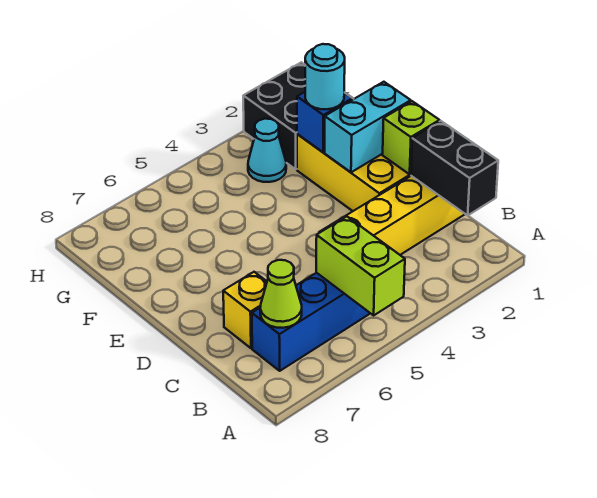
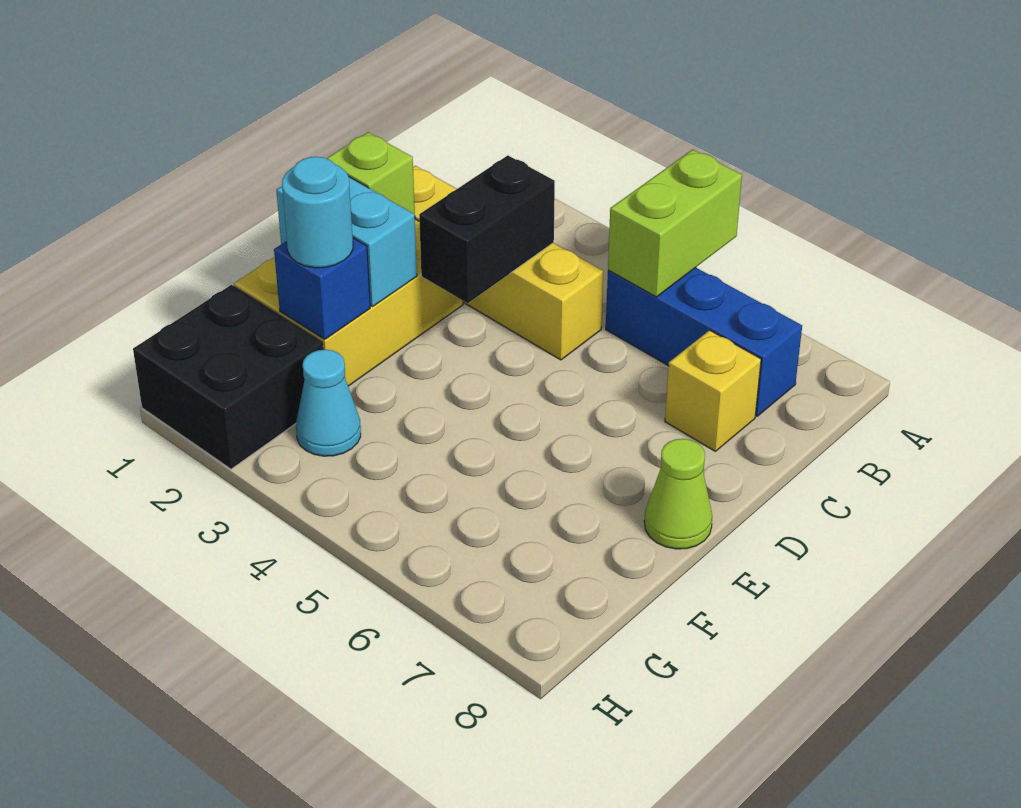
black brick B1:C1 level 2 -> black brick C3:D3 level 2
lime cone B7 level 2 -> lime cone E8 level 1

